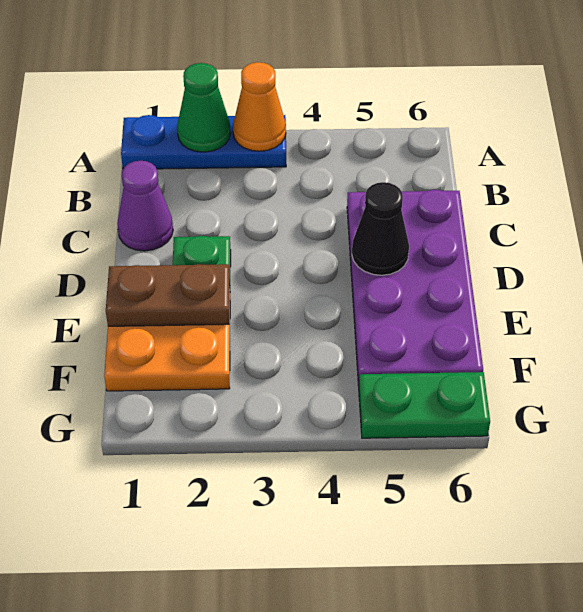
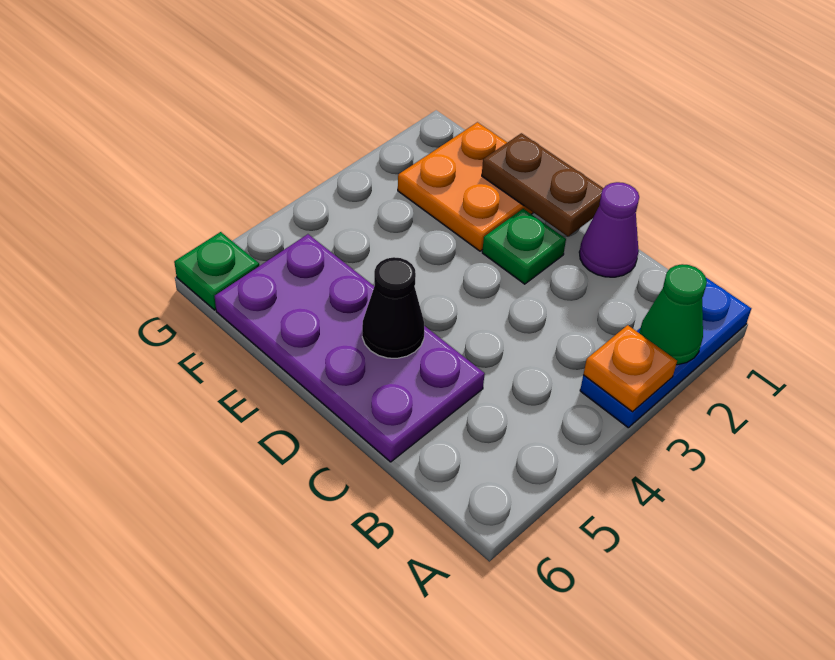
orange cone A3 level 2 -> orange plate A3 level 2
brown plate E1:E2 level 2 -> brown plate D1:E1 level 2
green plate G5:G6 level 1 -> green plate G6 level 1

